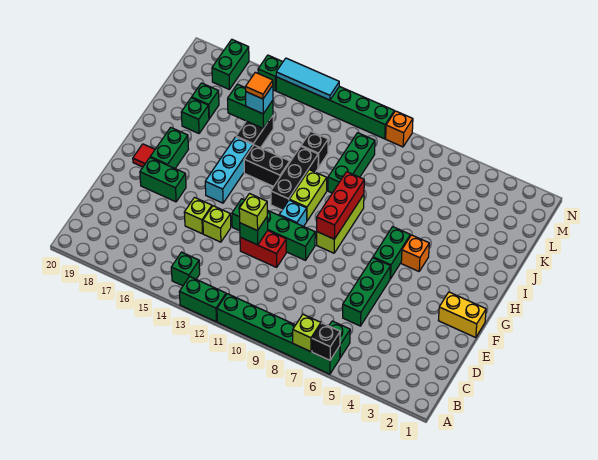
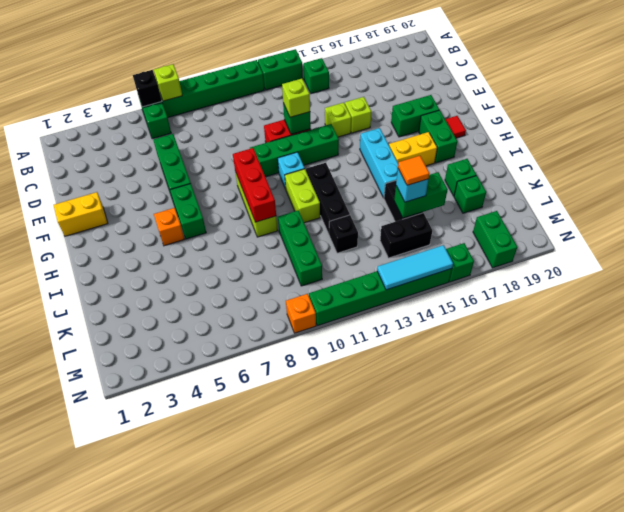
none -> yellow brick H16:H17 level 1
black brick I13:I14 level 1 -> black brick L14:L15 level 1

